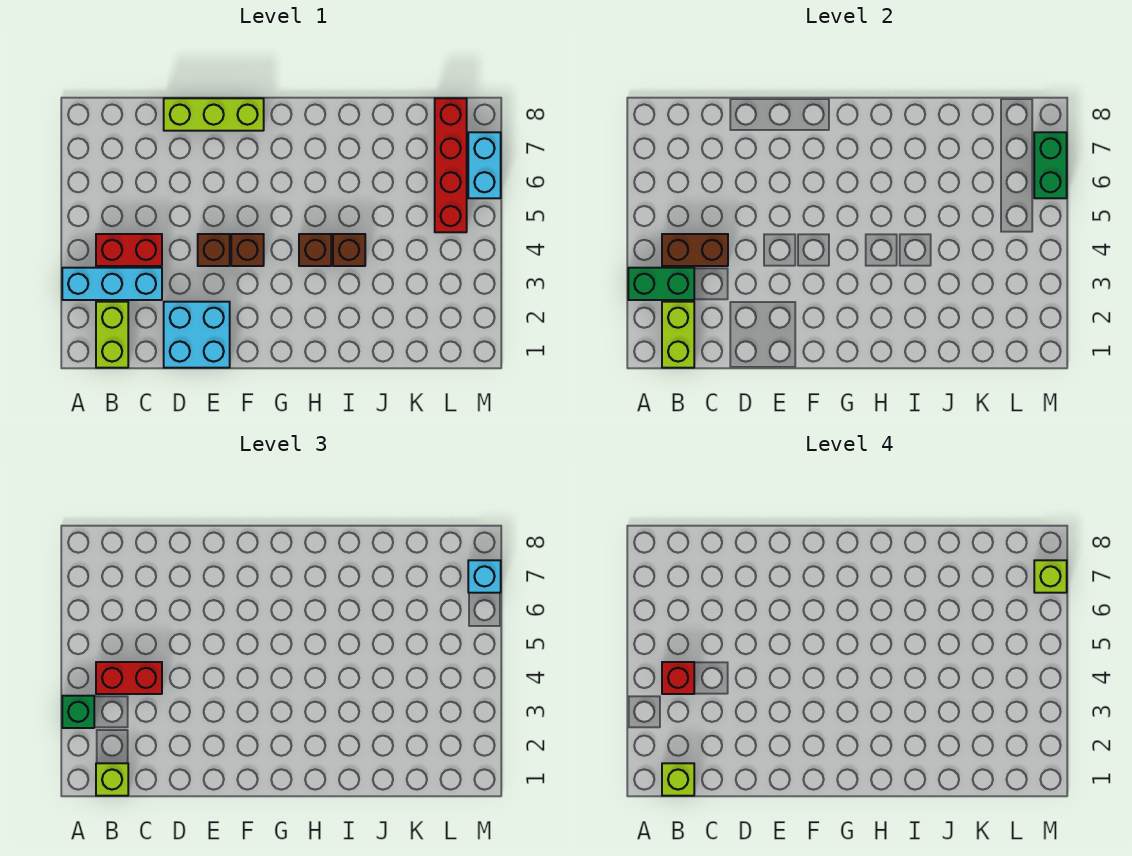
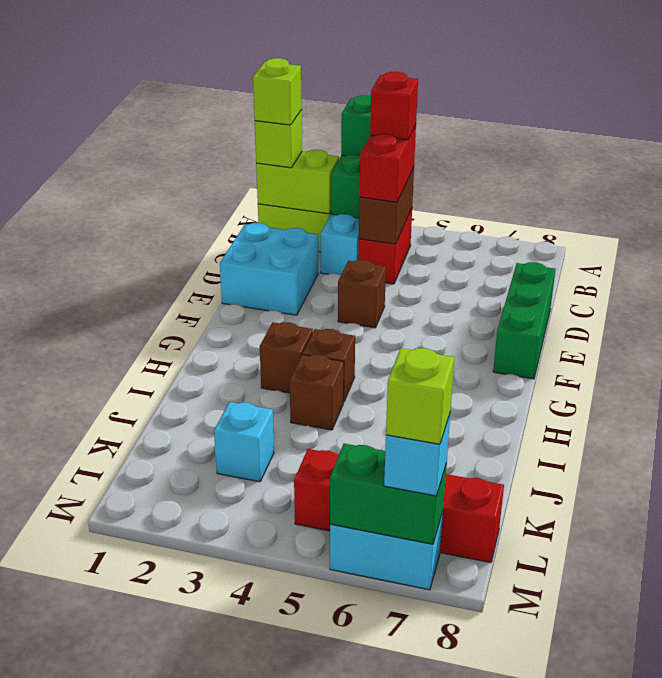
lime brick D8:F8 level 1 -> green brick D8:F8 level 1
brown brick F4 level 1 -> brown brick H3 level 1
none -> cyan brick K3 level 1

